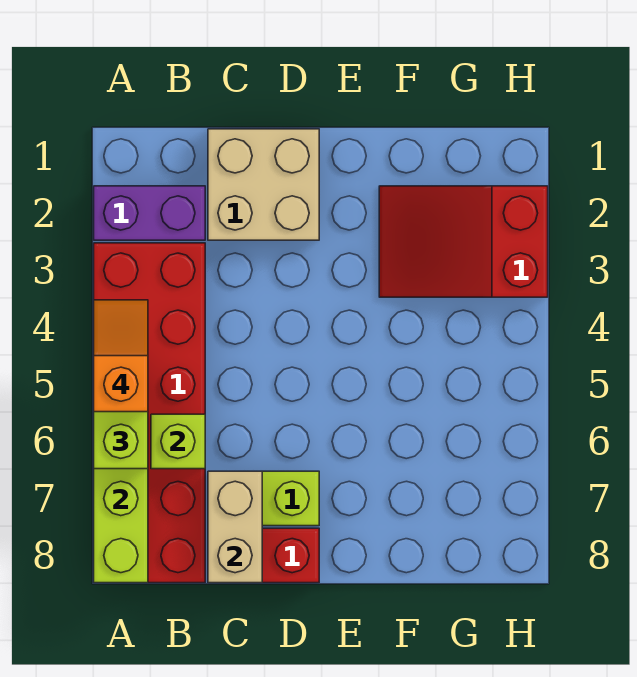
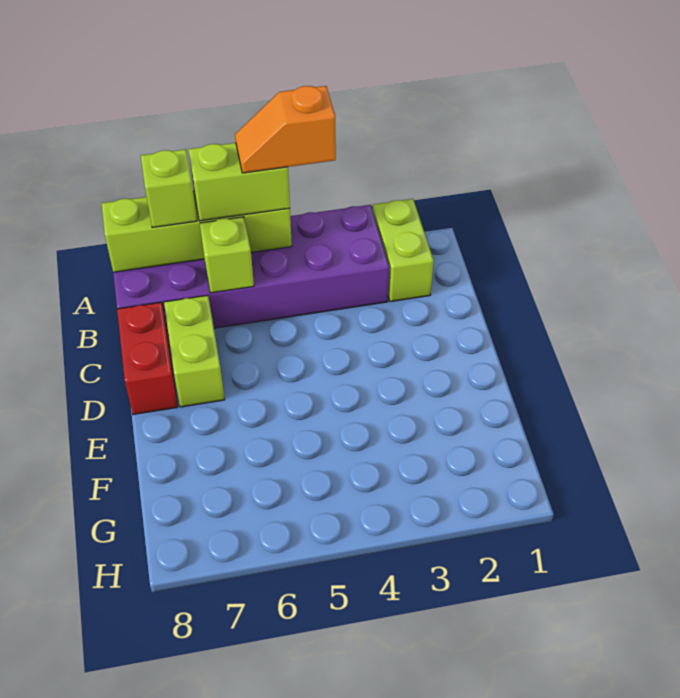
purple brick A2:B2 level 1 -> lime brick A2:B2 level 1
red brick A3:B8 level 1 -> purple brick A3:B8 level 1
orange slope A4:A5 level 4 top 5 -> orange slope A4:A5 level 4 top 4
none -> lime brick A7 level 3
tan brick C1:D2 level 1 -> none
tan brick C7:C8 level 2 -> none
red slope F2:H3 level 1 top H -> none

